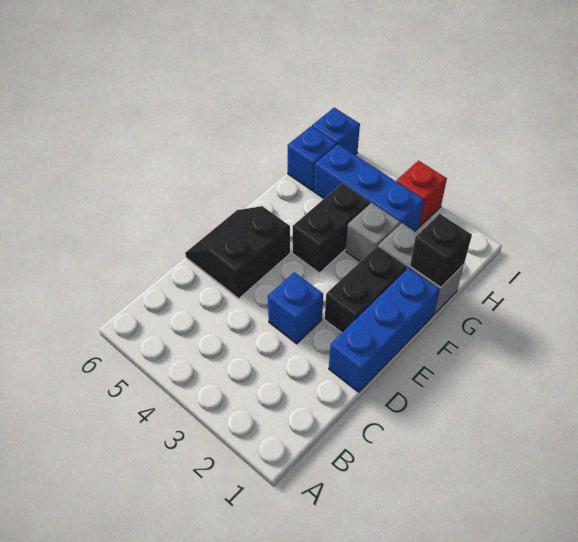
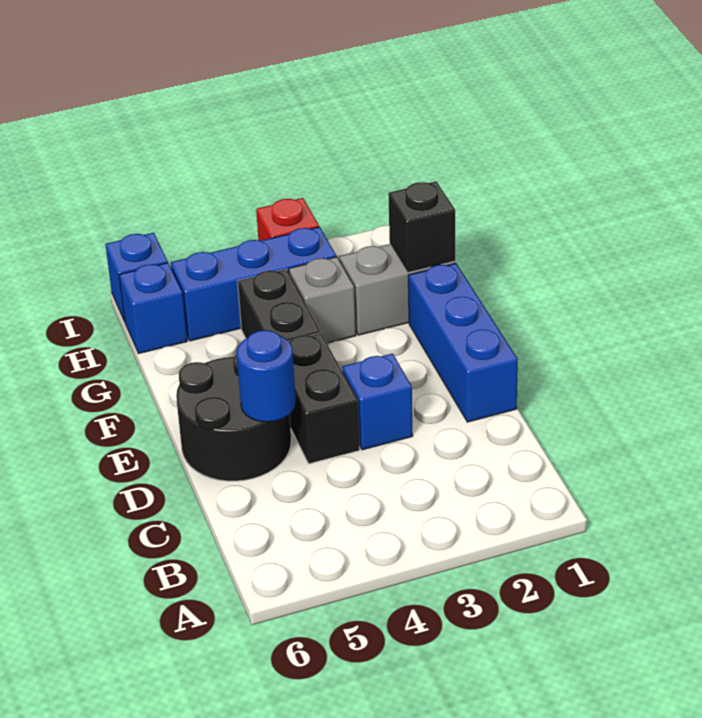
black slope D5:E6 level 1 top 5 -> black round brick D5:E6 level 1
none -> blue round brick D5 level 2
black brick E2:F2 level 1 -> black brick D4:E4 level 1

